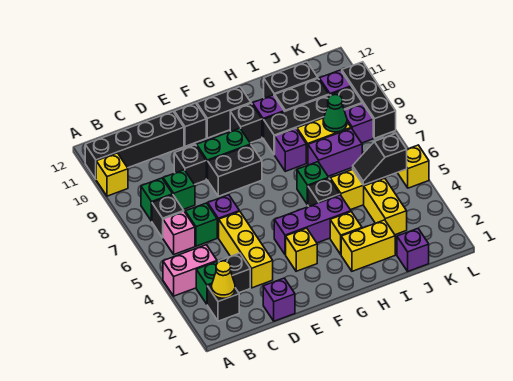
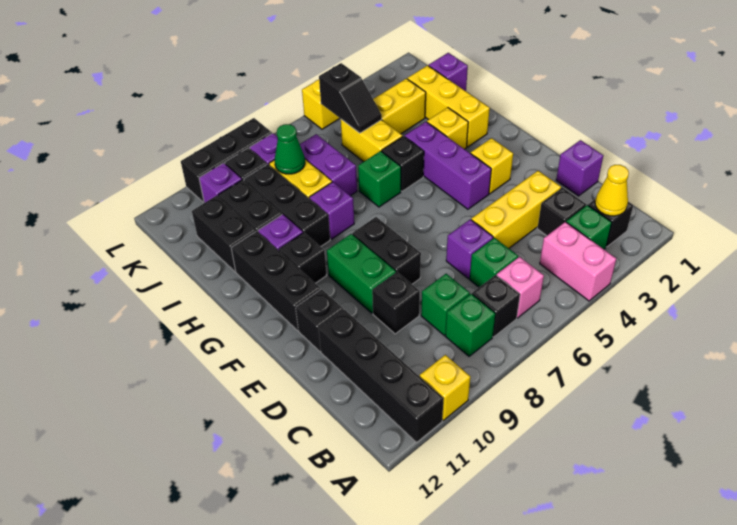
black brick F11:G11 level 1 -> black brick F11:H11 level 1
yellow brick H2:I2 level 1 -> yellow brick H2:J2 level 1

